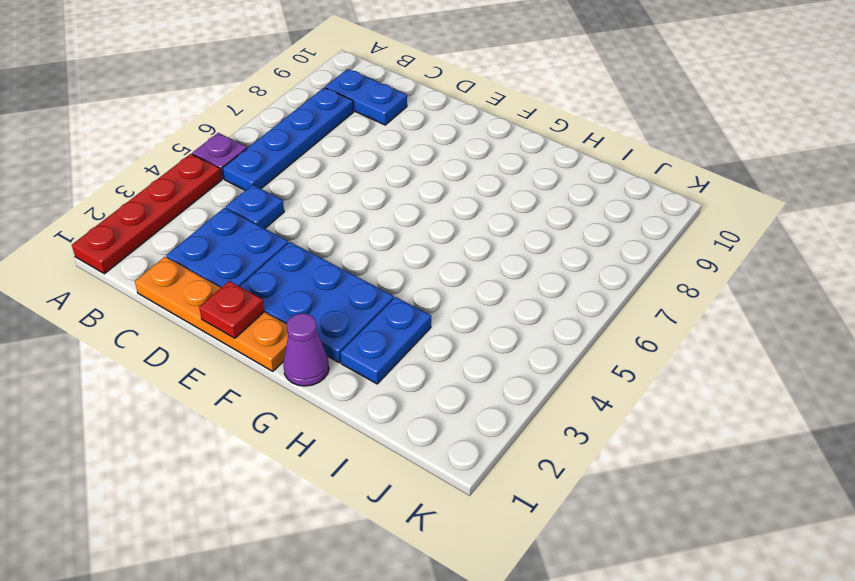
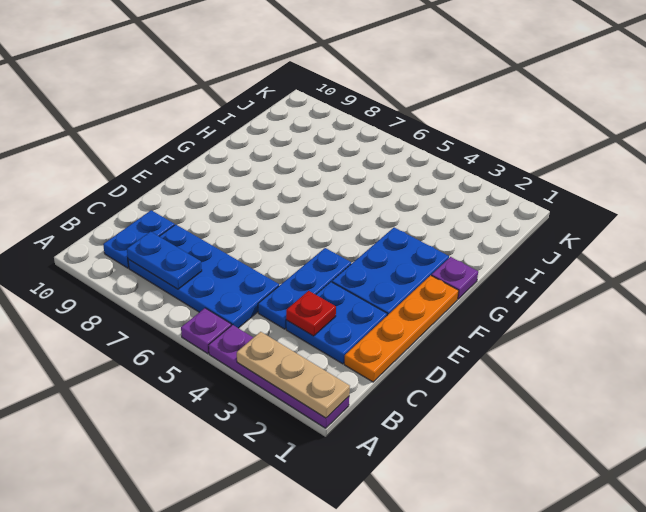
red plate A1:A4 level 1 -> purple plate A1:A4 level 1
none -> tan plate A1:A3 level 2
blue plate B5:B8 level 1 -> blue plate B5:C8 level 1
blue plate C4 level 1 -> blue plate C4:E4 level 1
red plate E1 level 2 -> red plate C3 level 2
purple cone G1 level 1 -> purple plate G1 level 1
blue plate H2:H3 level 1 -> blue plate B7:B8 level 2

